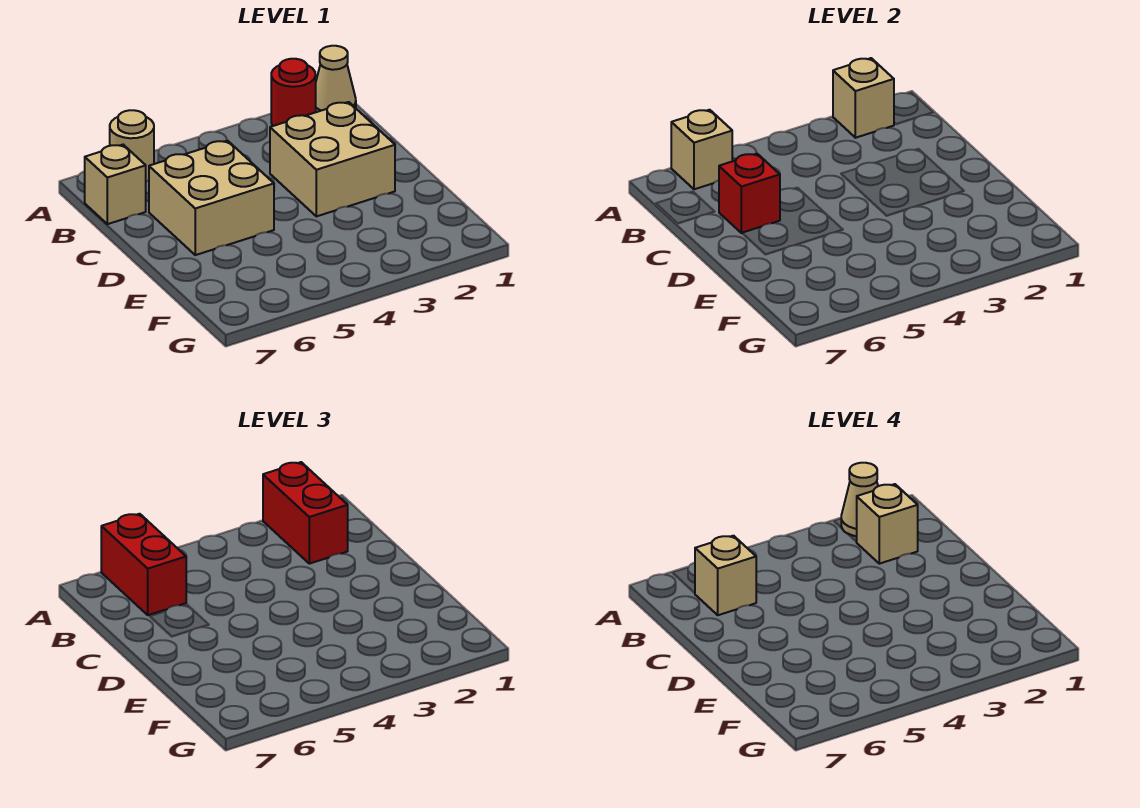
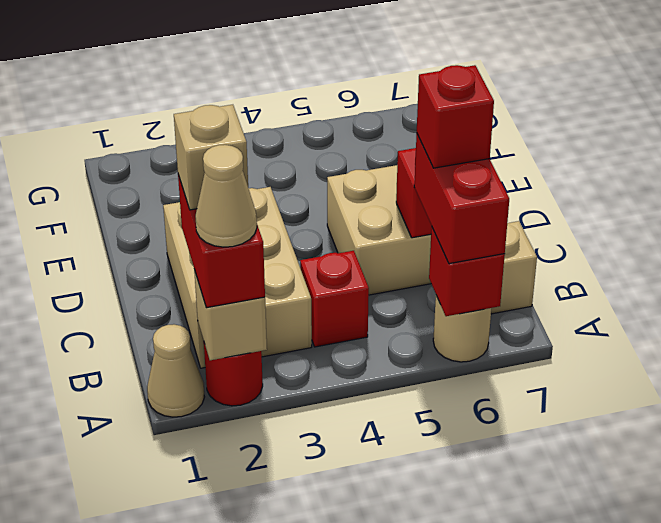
tan brick A6 level 2 -> red brick A6 level 2
none -> red brick B4 level 1
tan brick B6 level 4 -> red brick B6 level 4
tan brick C2:D3 level 1 -> tan brick B2:D3 level 1

